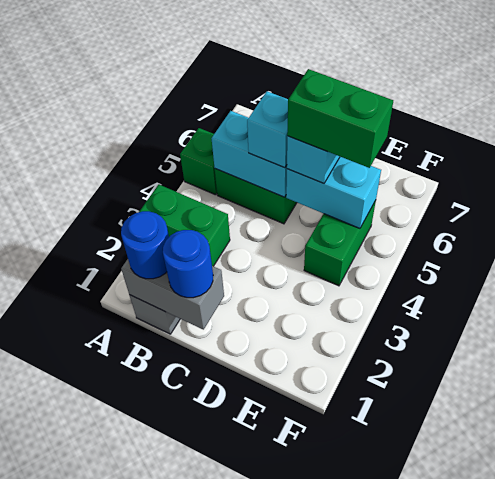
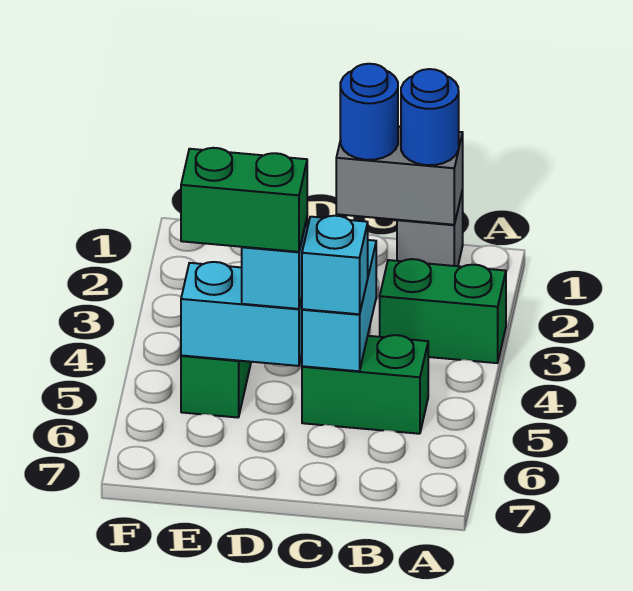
green brick A5 level 1 -> none
cyan brick B5:C5 level 2 -> cyan brick C4:C5 level 2

